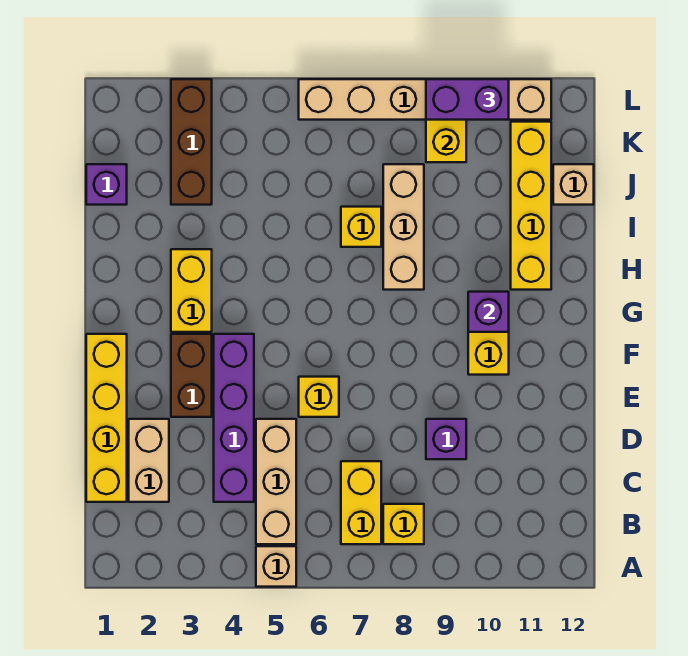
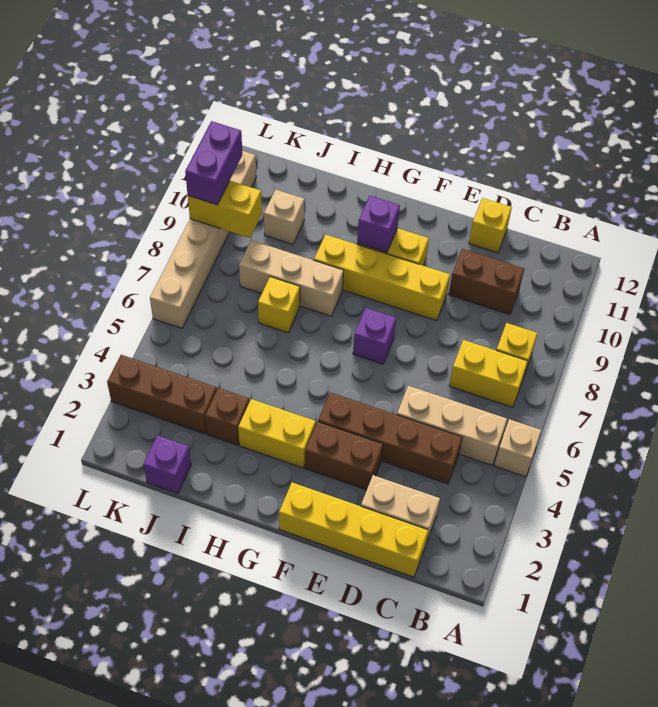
purple brick C4:F4 level 1 -> brown brick C4:F4 level 1
none -> brown brick C10:D10 level 1
purple brick D9 level 1 -> purple brick F7 level 1
yellow brick E6 level 1 -> yellow brick D12 level 1
yellow brick H11:K11 level 1 -> yellow brick E9:H9 level 1
none -> brown brick I3 level 1
tan brick J12 level 1 -> tan brick J10 level 1

